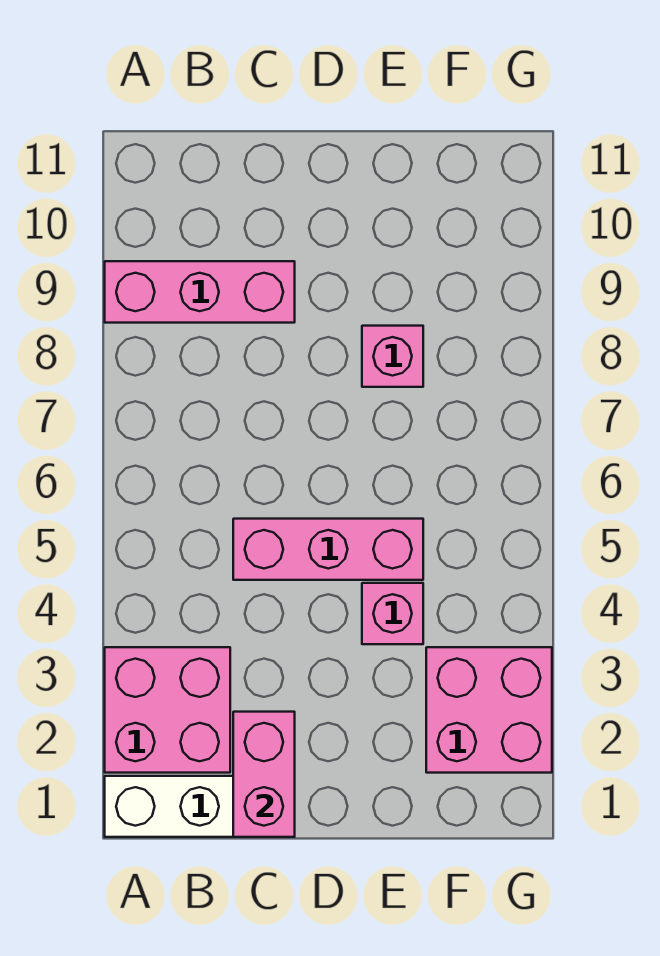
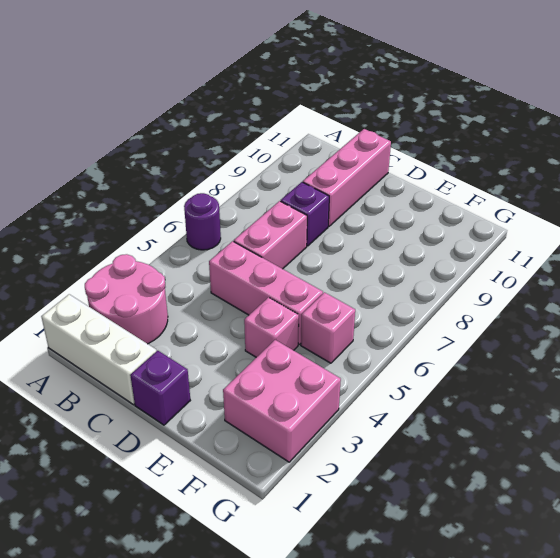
pink brick A2:B3 level 1 -> pink round brick A2:B3 level 1
none -> purple round brick A6 level 1
pink brick A9:C9 level 1 -> pink brick C9:C11 level 1
pink brick C1:C2 level 2 -> pink brick C6:C7 level 1
none -> purple brick C8 level 1
none -> purple brick D1 level 1
pink brick E8 level 1 -> pink brick F5 level 1

